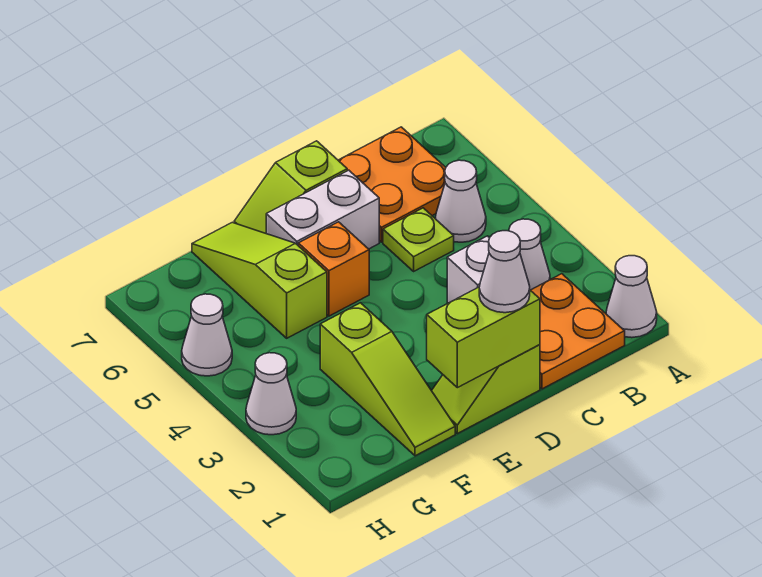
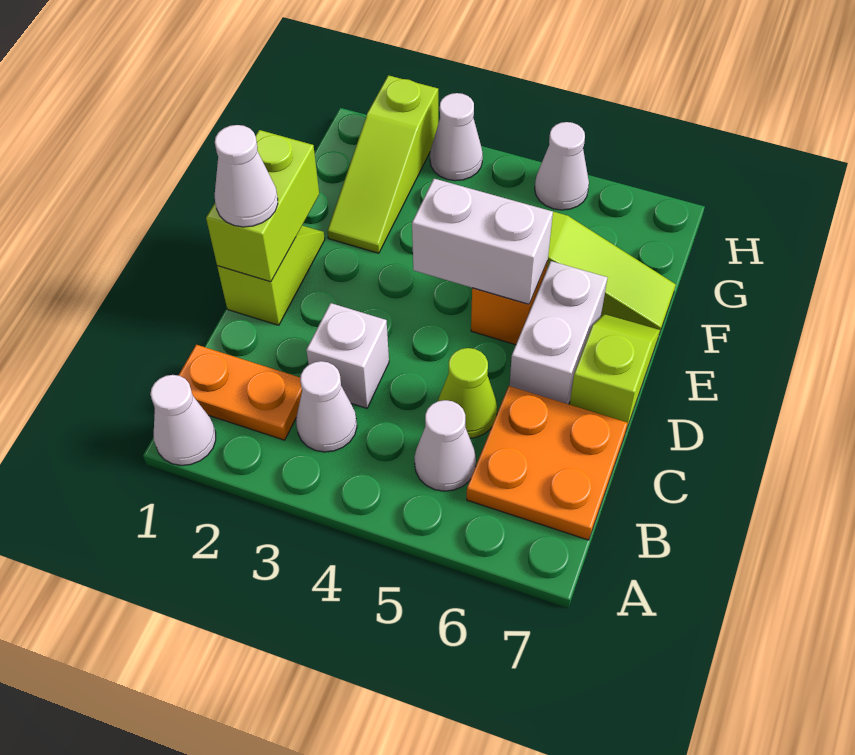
orange plate B1:C2 level 1 -> orange plate B1:B2 level 1
lime plate C5 level 1 -> lime cone C5 level 1
none -> white brick E4:E5 level 2
lime slope F1:F3 level 1 top 3 -> lime slope F2:H2 level 1 top H

